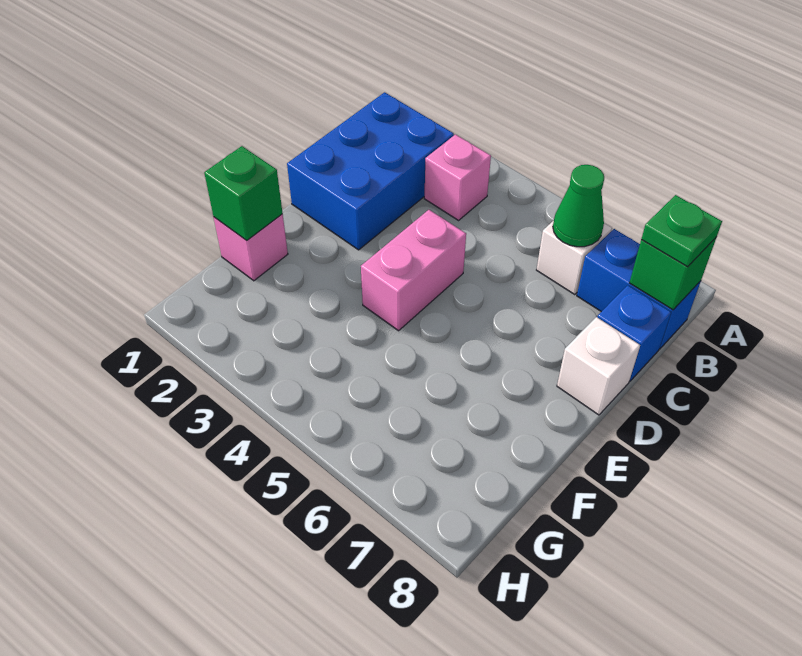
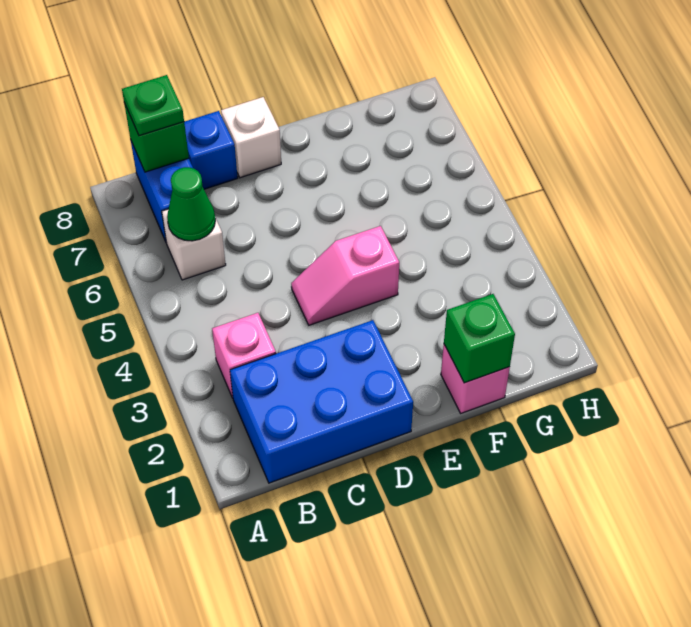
pink brick D4:E4 level 1 -> pink slope D4:E4 level 1 top E

